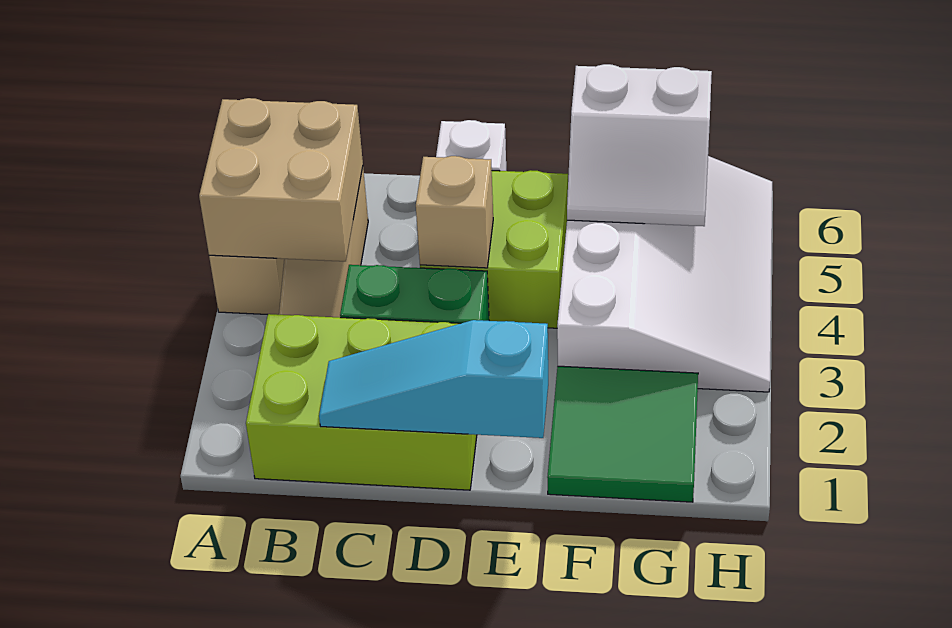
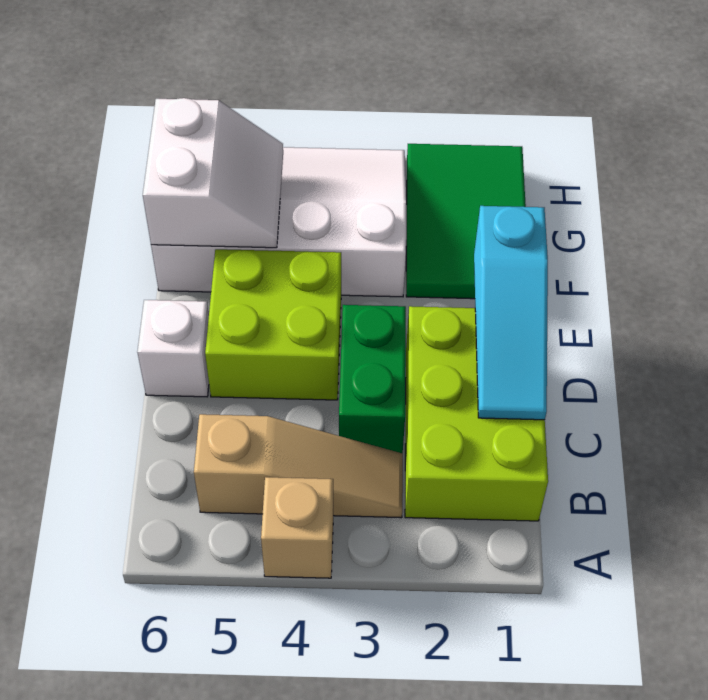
tan brick A4:B5 level 2 -> none
tan brick D4 level 2 -> none
green tile F1:G2 level 1 -> green tile F1:H2 level 1

